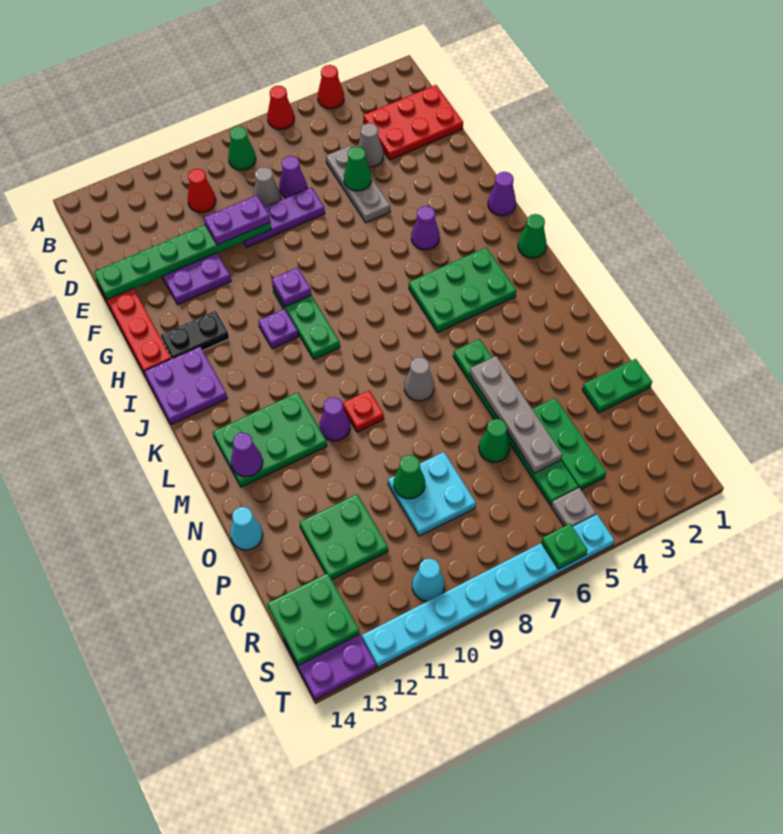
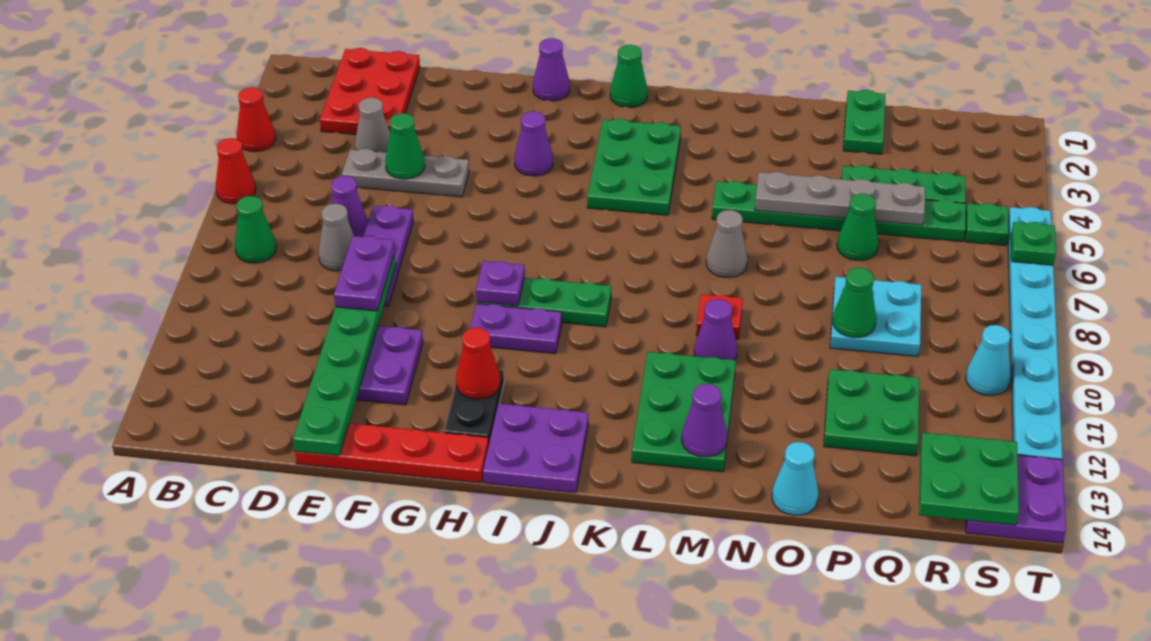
red cone C10 level 1 -> red cone H12 level 2
purple plate I10 level 1 -> purple plate H10:I10 level 1
grey plate S5 level 1 -> green plate S5 level 1

